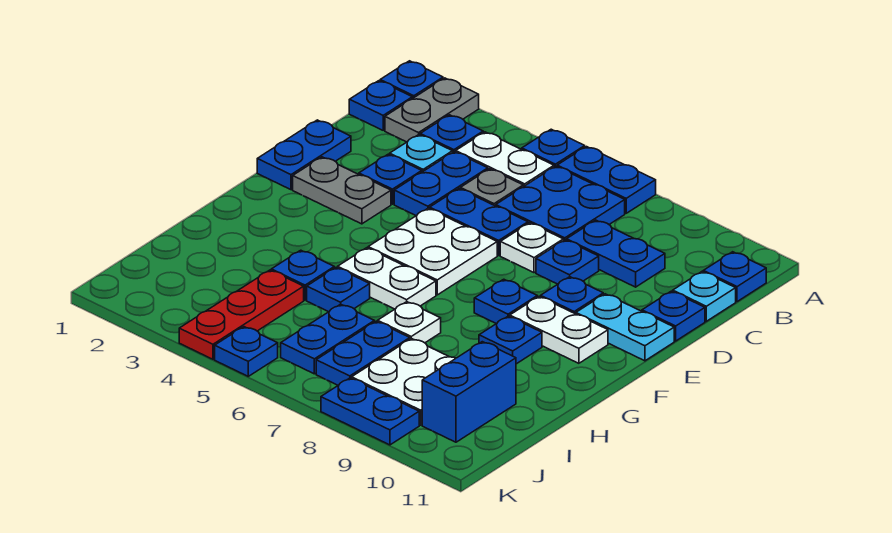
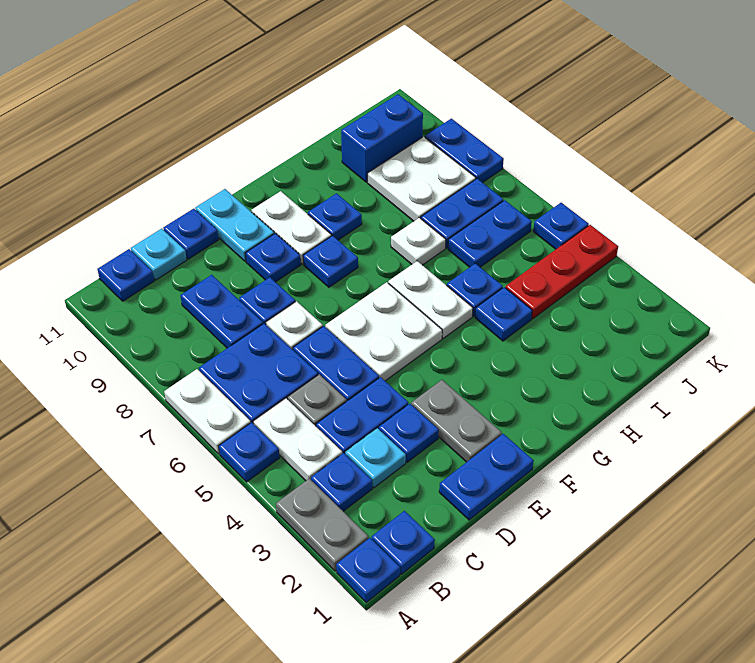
grey plate A2:B2 level 1 -> grey plate A2:A3 level 1
blue plate A6:A7 level 1 -> white plate A6:A7 level 1

